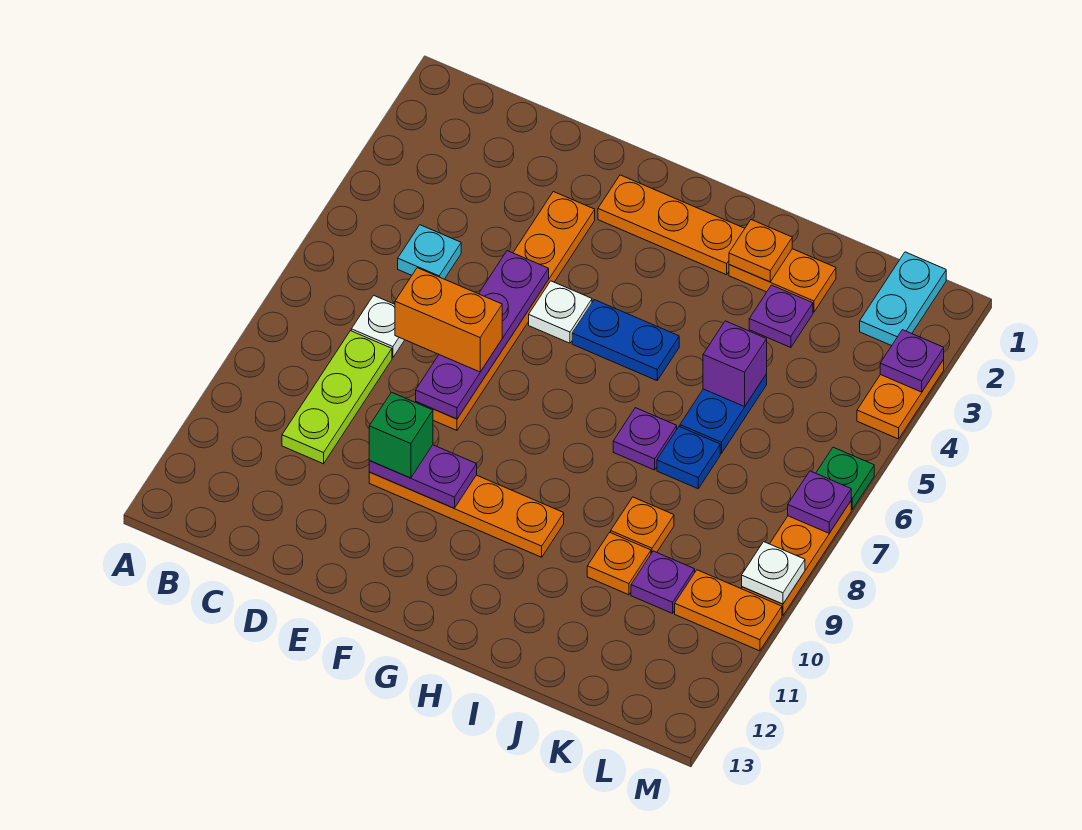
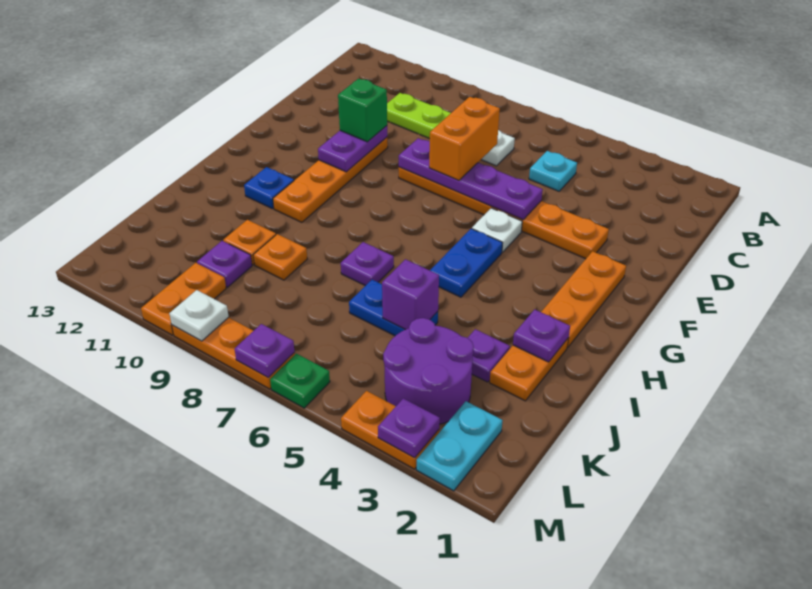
orange plate I2 level 2 -> purple plate I2 level 2
blue plate J7 level 1 -> blue plate H11 level 1
none -> purple round brick K3:L4 level 1
cyan plate L1:L2 level 1 -> cyan plate L2:M2 level 1

